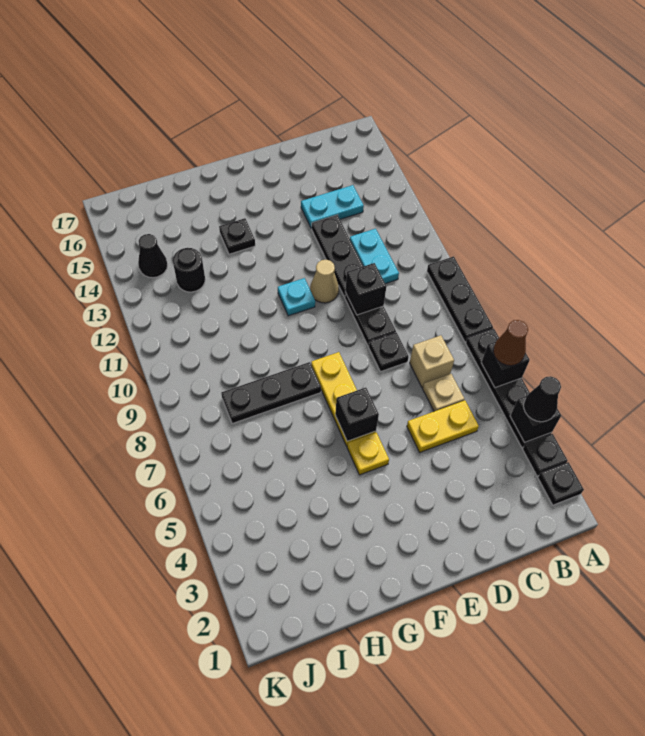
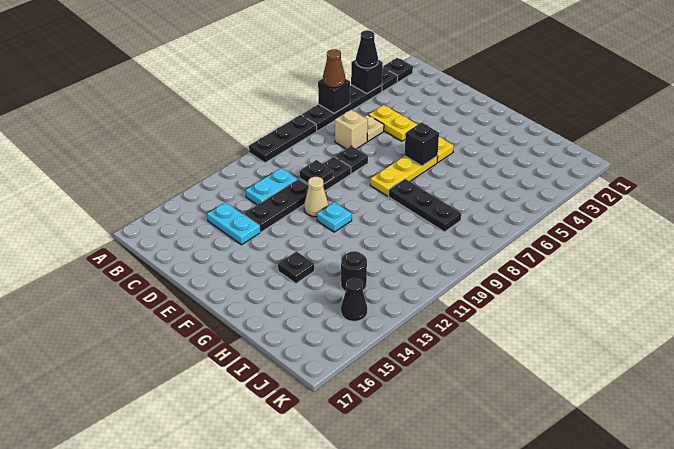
black brick D10 level 2 -> black plate D10 level 2

